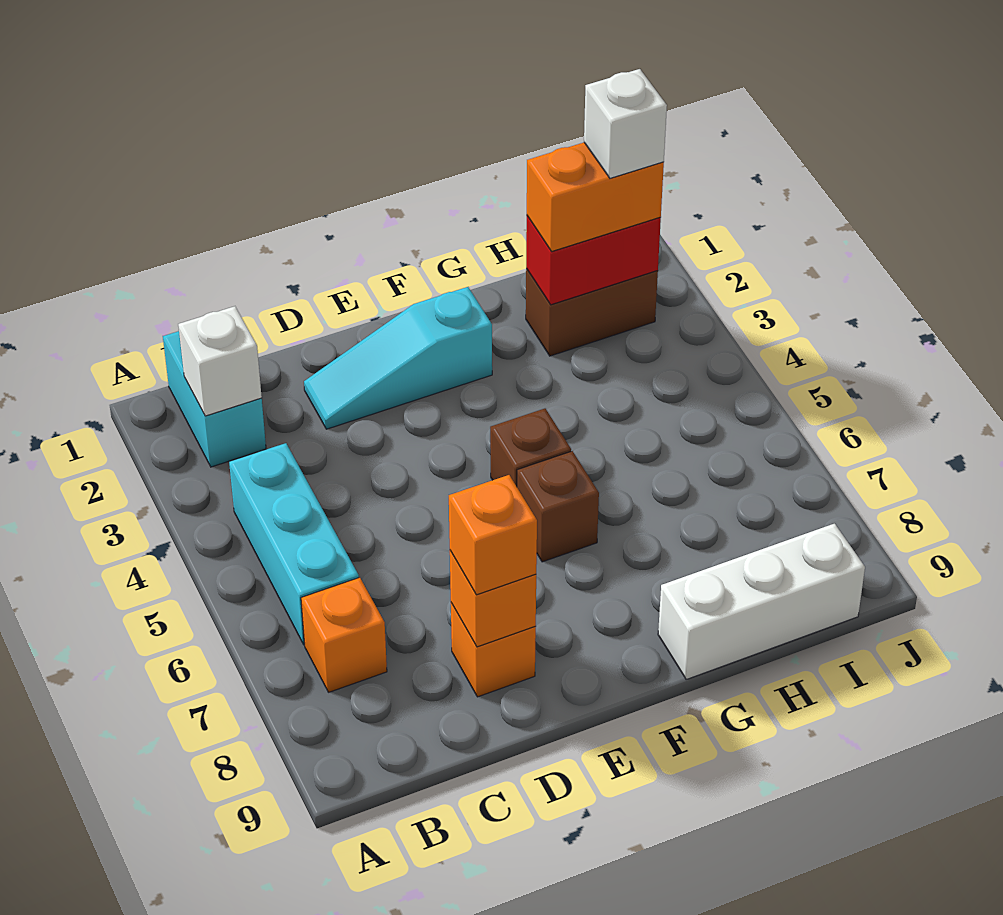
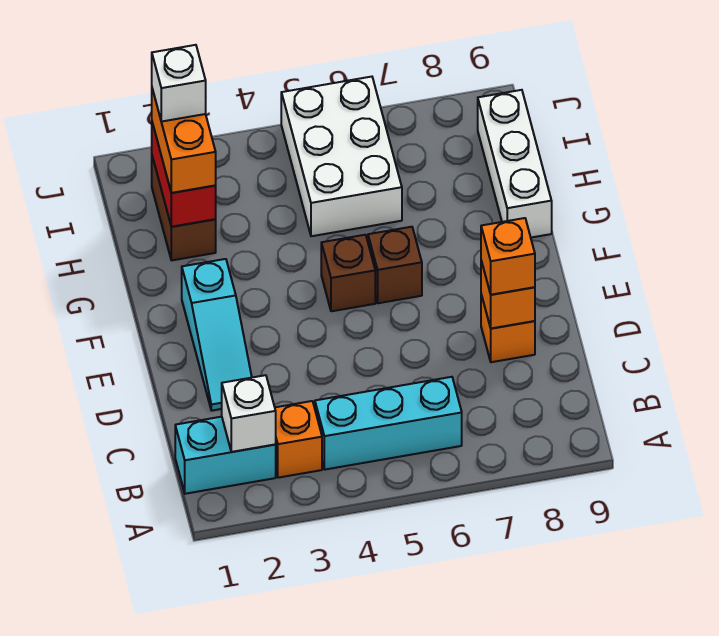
orange brick B7 level 1 -> orange brick B3 level 1
none -> white brick H5:J6 level 1

